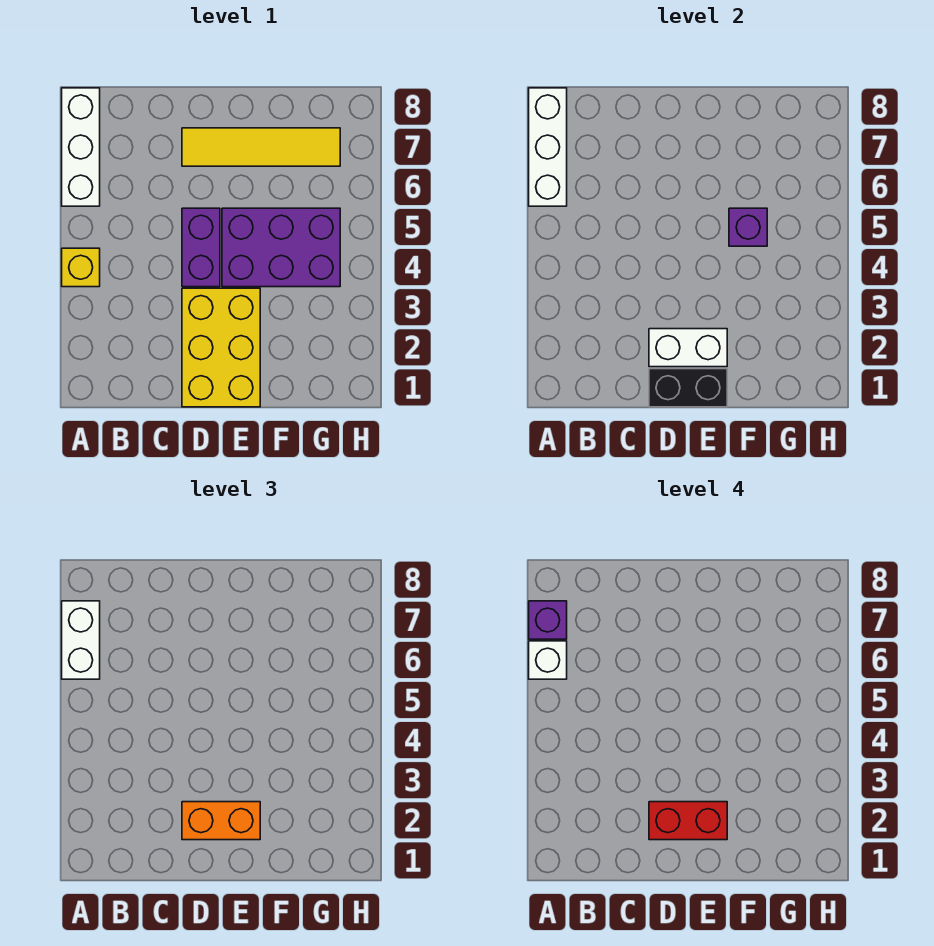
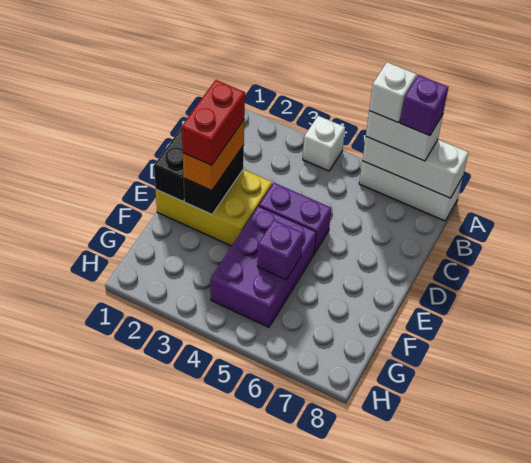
yellow brick A4 level 1 -> white brick A4 level 1
white brick D2:E2 level 2 -> black brick D2:E2 level 2
yellow tile D7:G7 level 1 -> none

